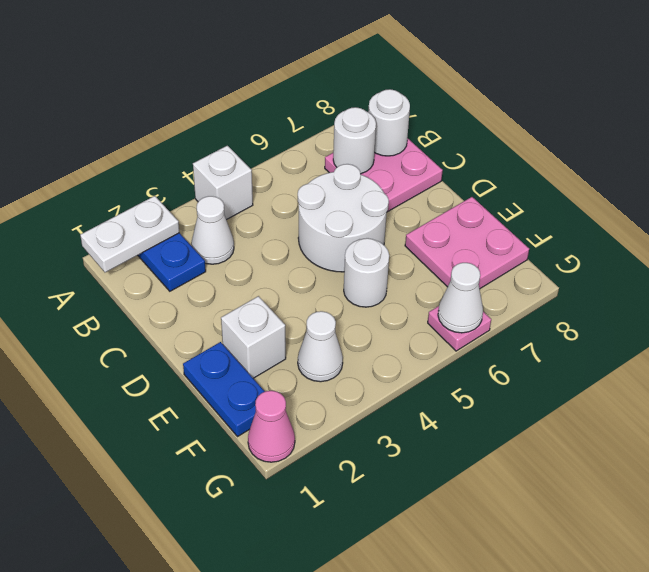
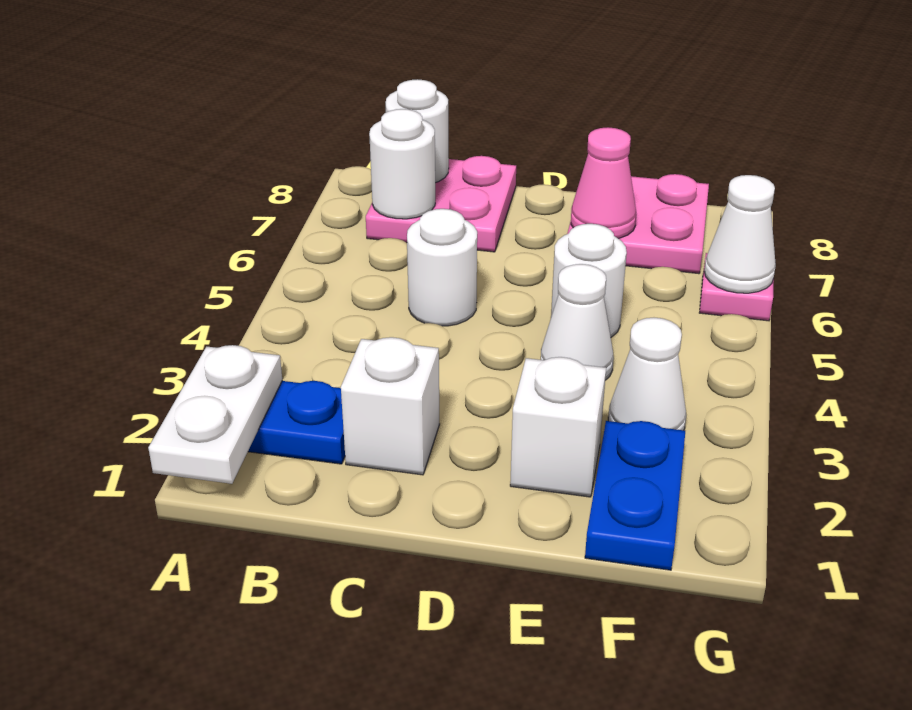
white brick A4 level 1 -> white brick C2 level 1
white cone B3 level 1 -> white cone E4 level 1
white round brick C5:D6 level 1 -> white round brick C5 level 1
blue plate E1:F1 level 1 -> blue plate F1:F2 level 1
pink cone G1 level 1 -> pink cone E7 level 2

